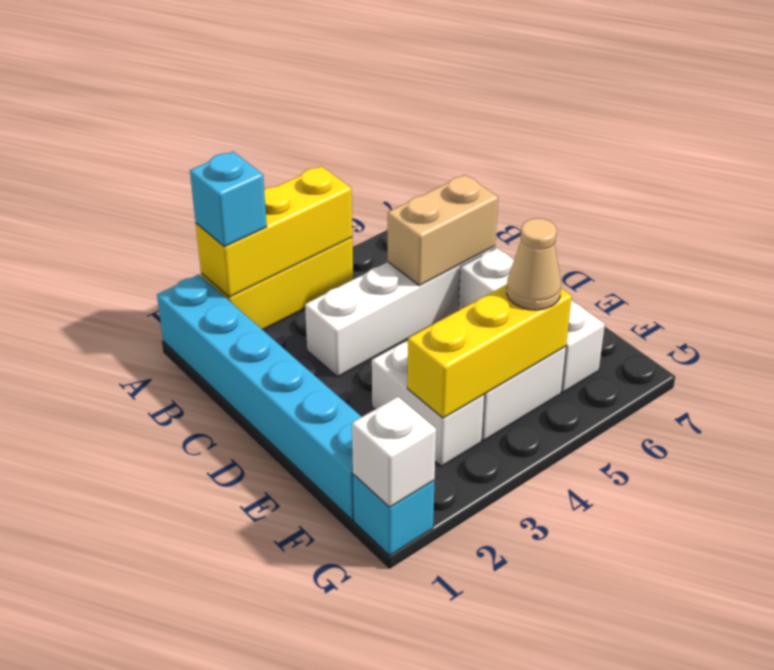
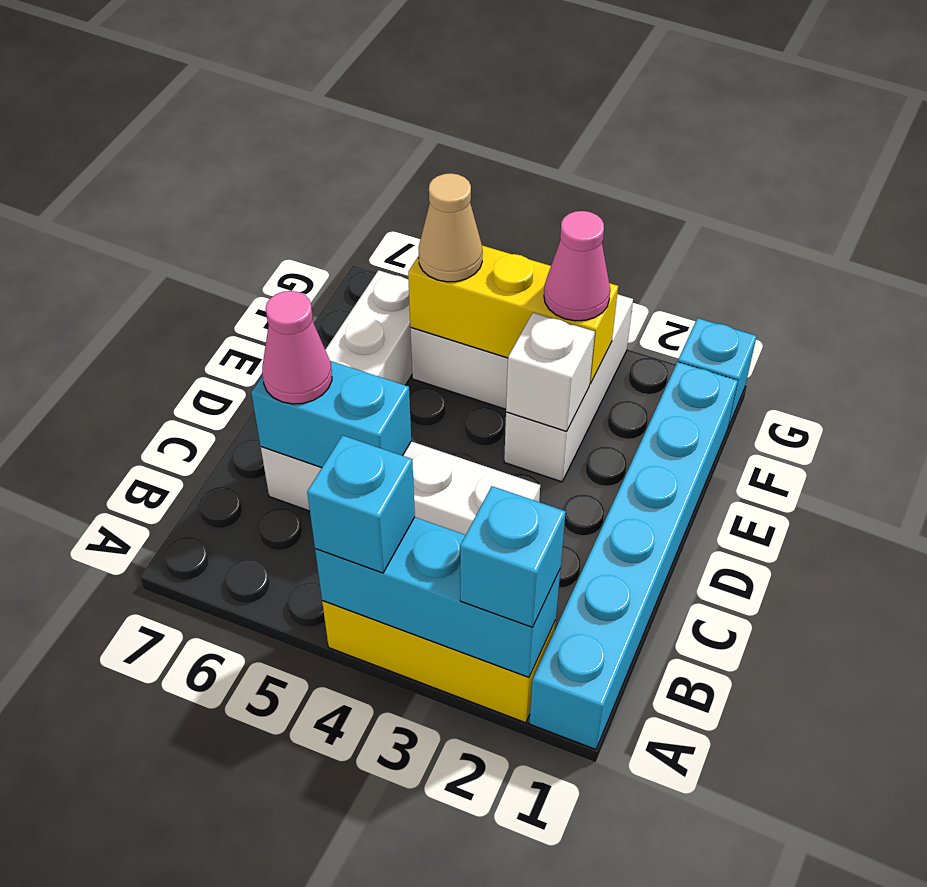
yellow brick A2:A4 level 2 -> cyan brick A2:A4 level 2
none -> cyan brick A4 level 3
tan brick C5:C6 level 2 -> cyan brick C5:C6 level 2
none -> pink cone C6 level 3
white brick E3:F3 level 1 -> white brick E3:G3 level 1
none -> pink cone F3 level 3
white brick G1 level 2 -> white brick E3 level 2

